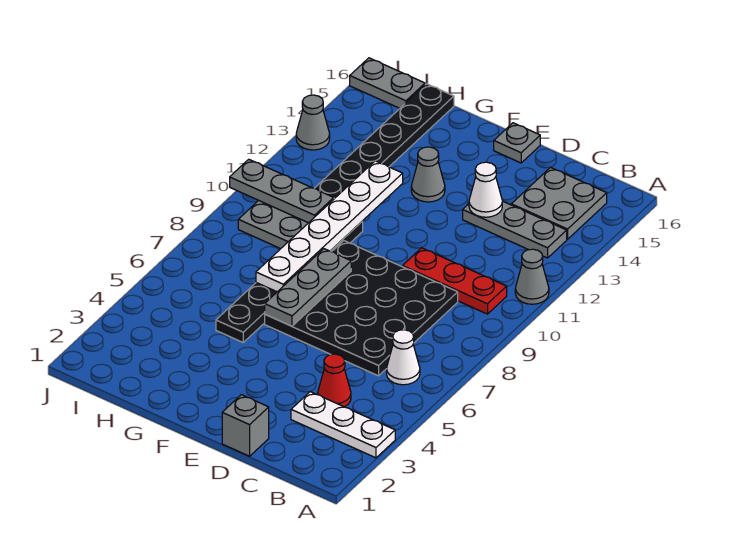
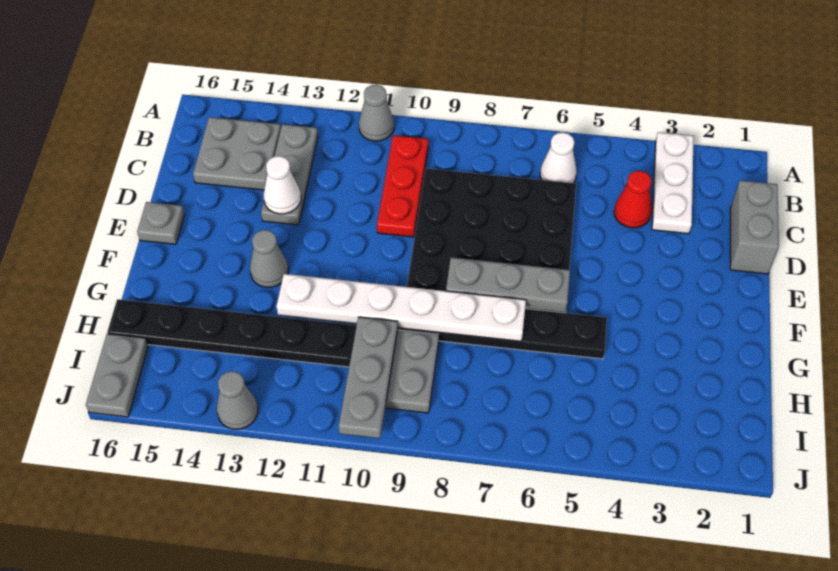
grey brick D1 level 1 -> grey brick C1:D1 level 1

